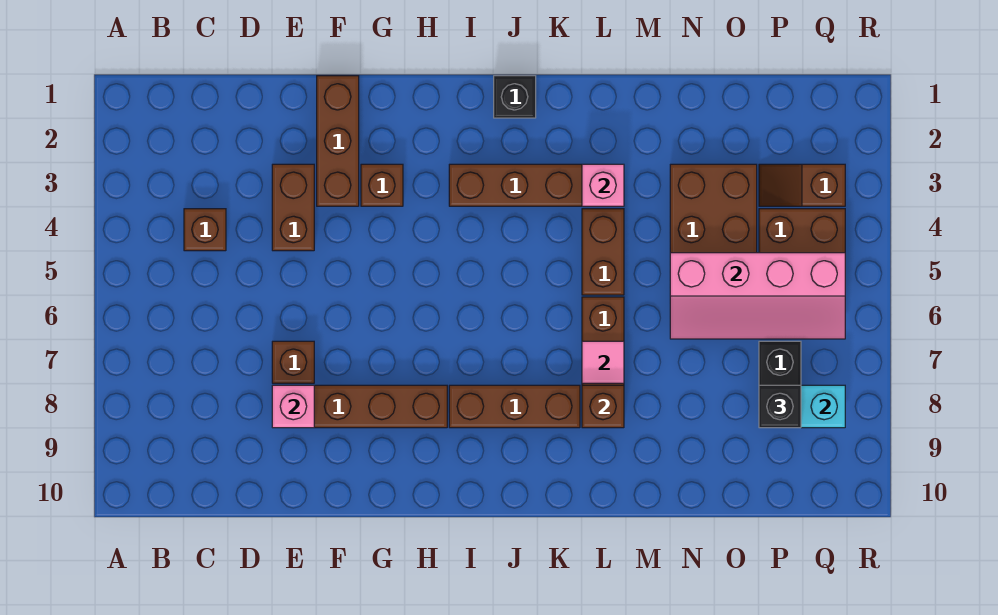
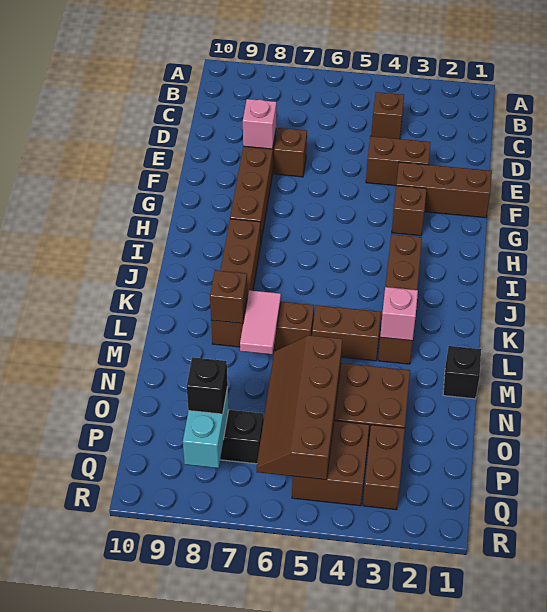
black brick J1 level 1 -> black brick M1 level 1
pink tile L7 level 2 -> pink tile L7:M7 level 2
pink slope N5:Q6 level 2 top 5 -> brown slope N5:Q6 level 2 top 5
brown slope P3:Q3 level 1 top Q -> brown brick P3:Q3 level 1

